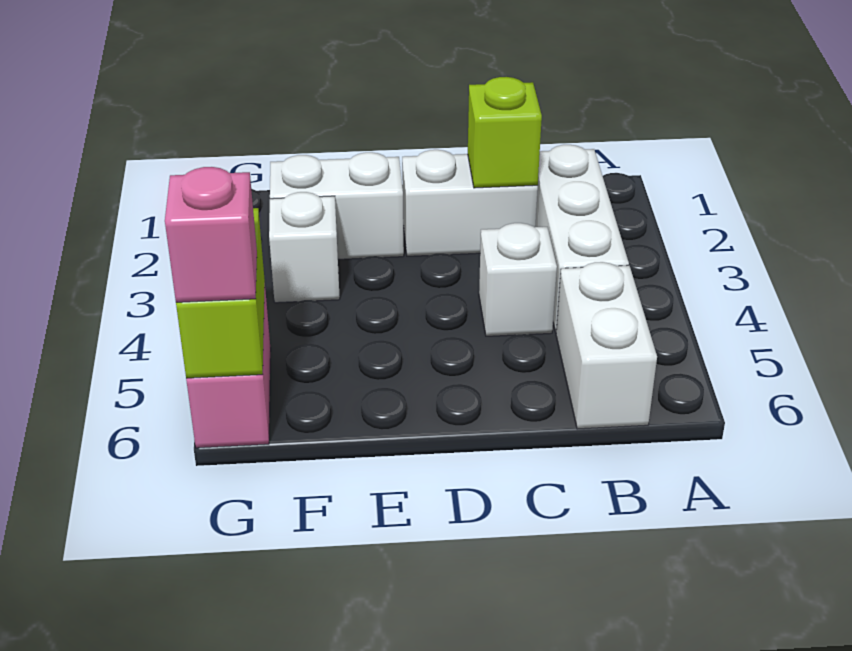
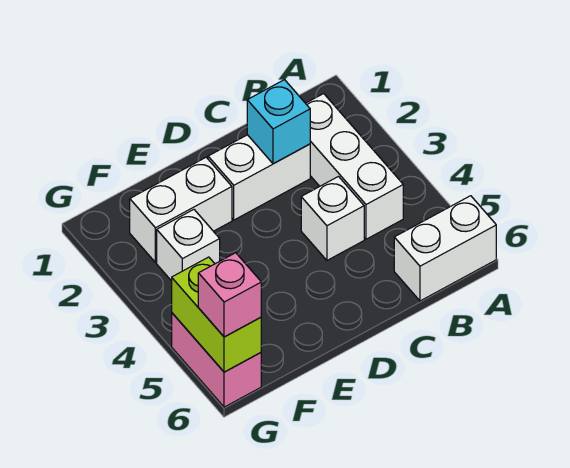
white brick B5:B6 level 1 -> white brick A6:B6 level 1
lime brick C2 level 2 -> cyan brick C2 level 2

